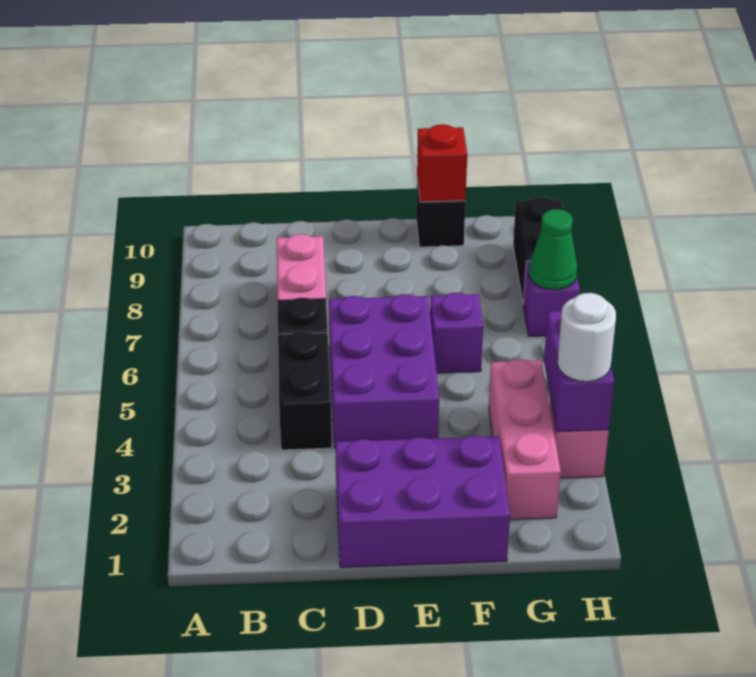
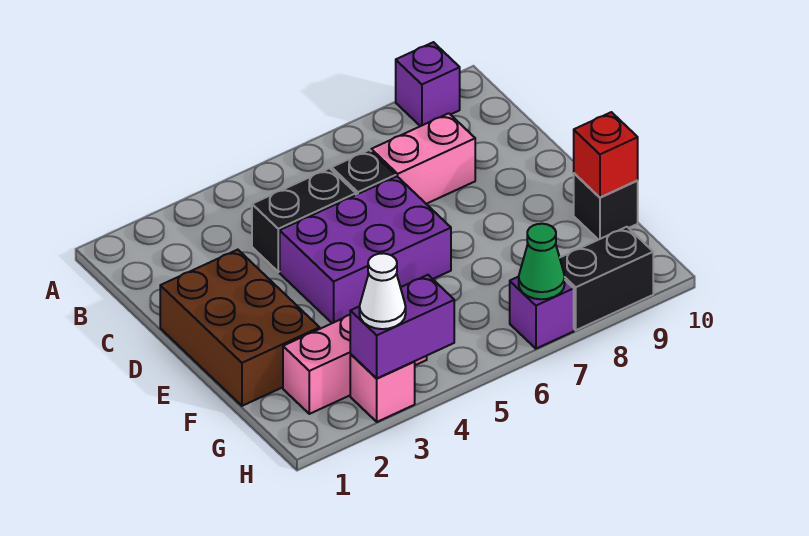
purple brick D1:F2 level 1 -> brown brick D1:F2 level 1
purple brick F6 level 1 -> purple brick A9 level 1
white round brick H3 level 3 -> white cone H3 level 3

